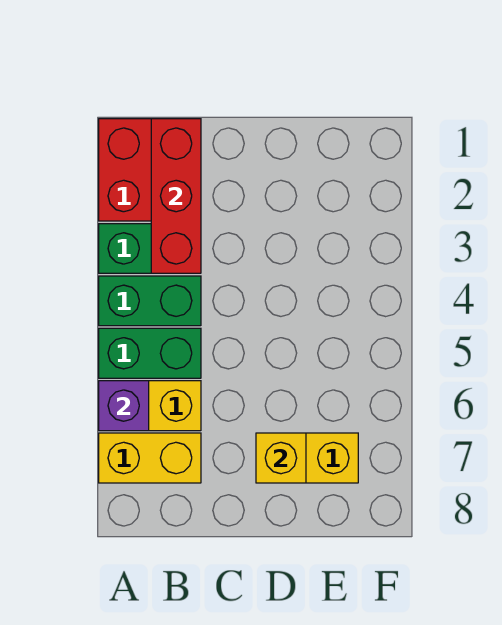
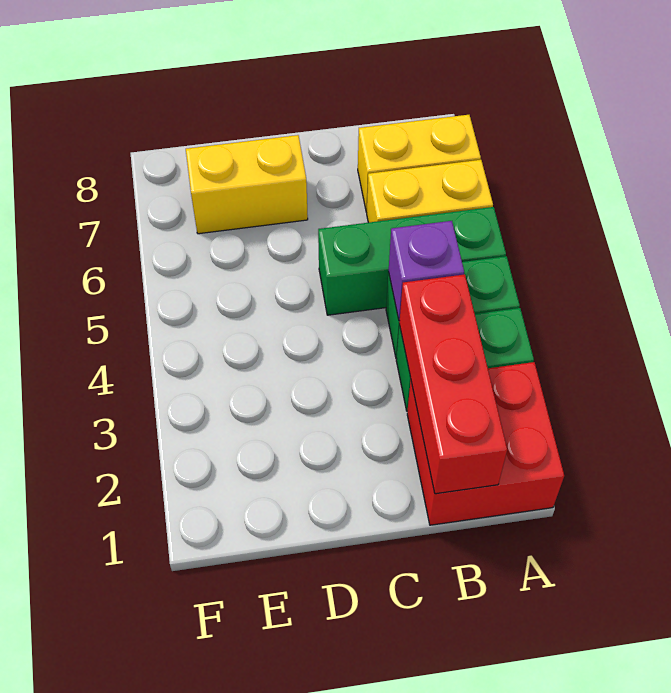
green brick A5:B5 level 1 -> green brick A5:C5 level 1
purple brick A6 level 2 -> purple brick B4 level 2
yellow brick D7 level 2 -> none

